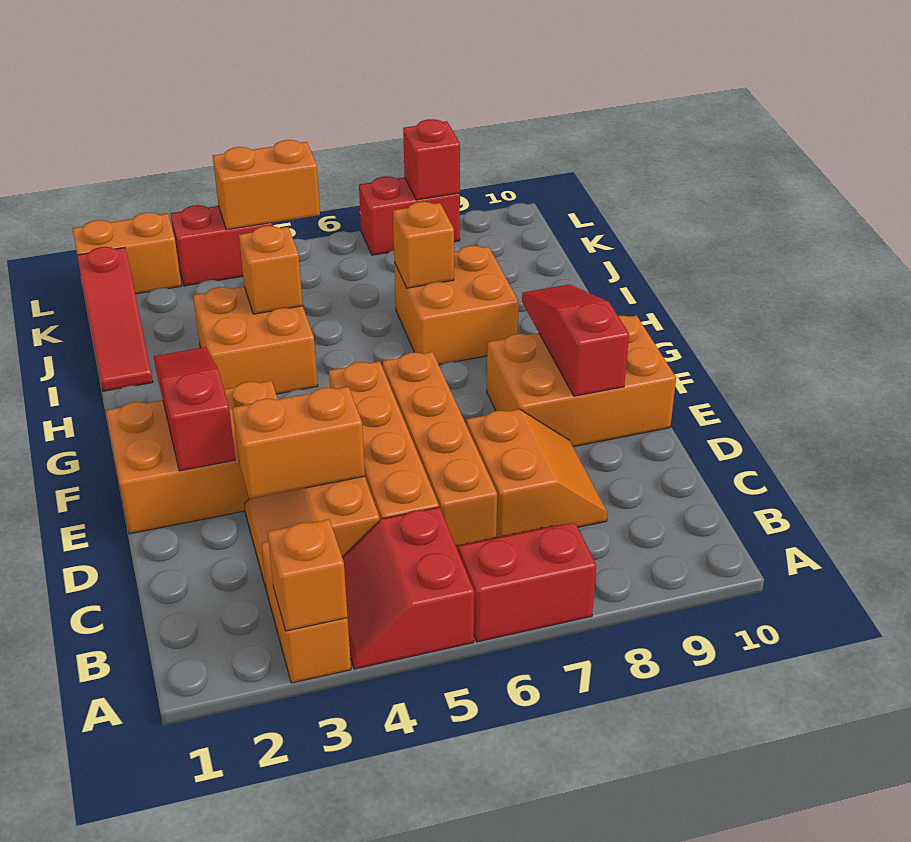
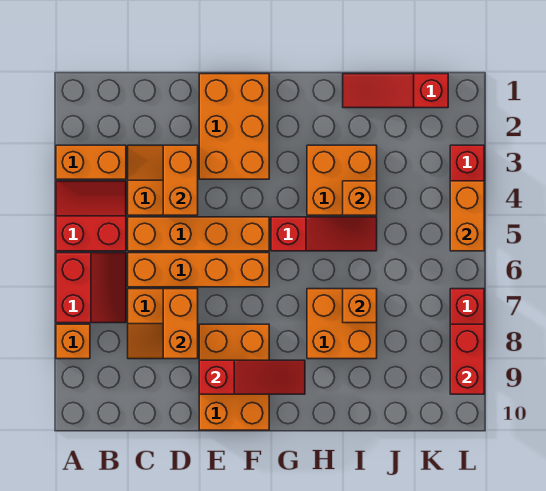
orange brick A3 level 2 -> orange brick A8 level 1
red slope E2:G2 level 2 top E -> red slope G5:I5 level 1 top G
orange brick L1:L2 level 1 -> orange brick D7:D8 level 2
red brick L8 level 2 -> red brick L8:L9 level 2

